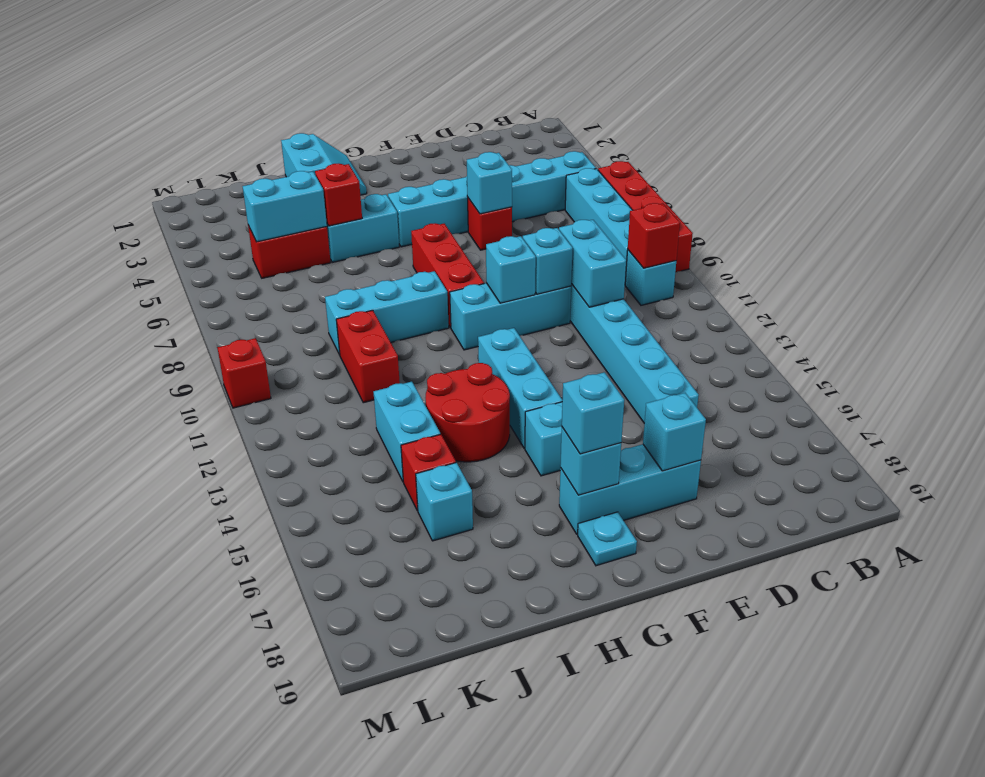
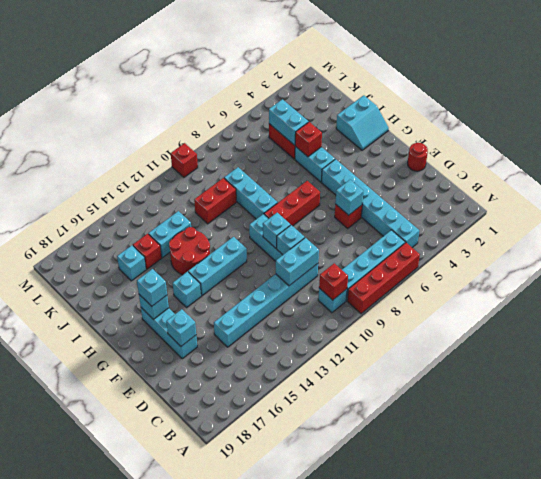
none -> red round brick E1 level 1
cyan plate G18 level 1 -> none

